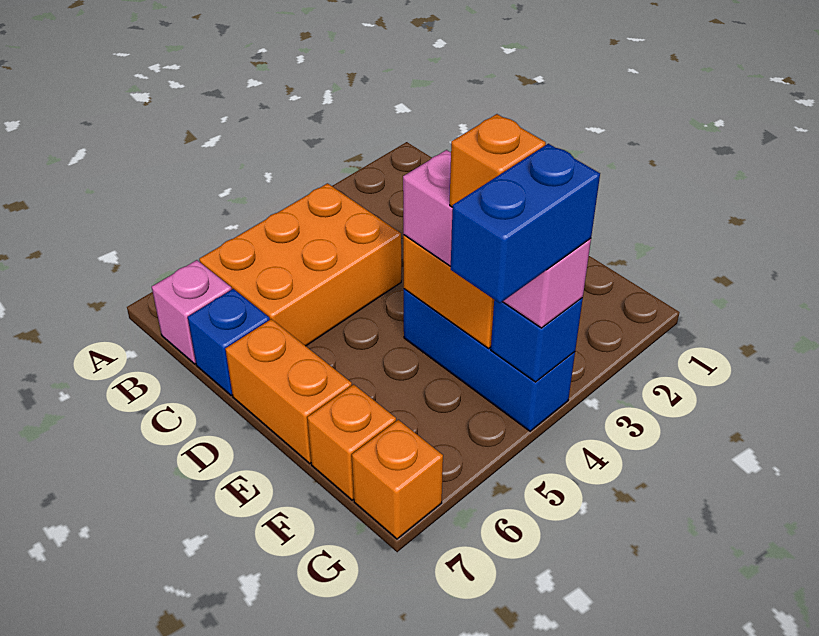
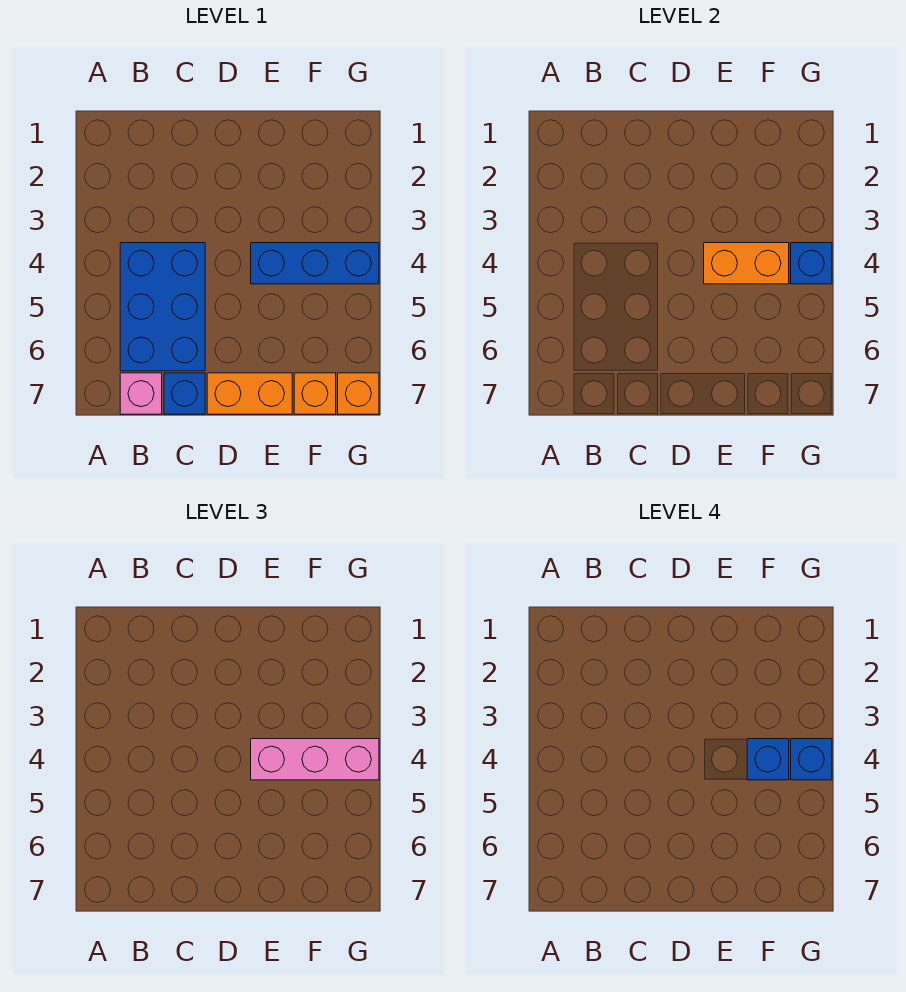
orange brick B4:C6 level 1 -> blue brick B4:C6 level 1
orange brick F4 level 4 -> blue brick F4 level 4
blue brick G4:G5 level 4 -> blue brick G4 level 4

